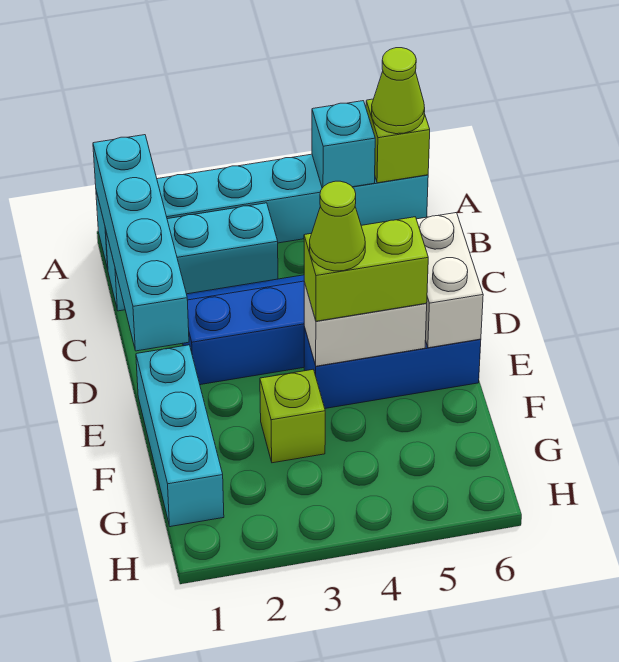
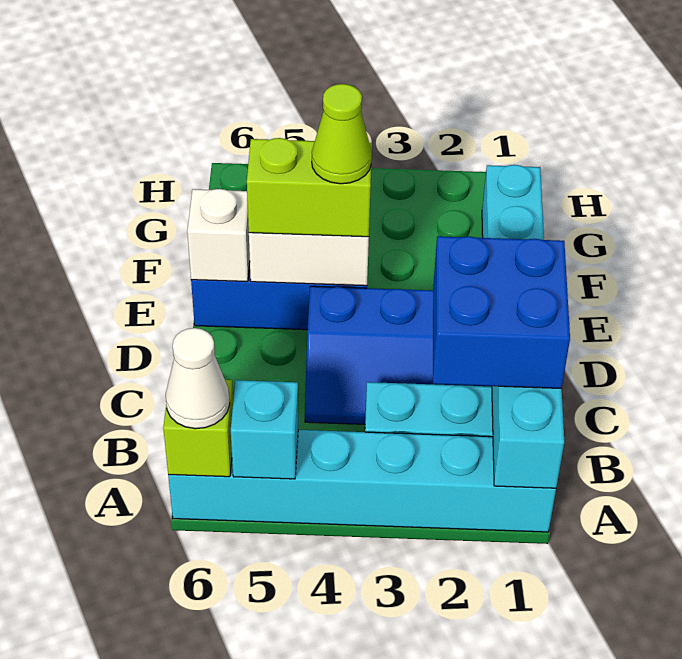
lime cone A6 level 3 -> white cone A6 level 3
none -> blue brick B1:C2 level 3
white brick D6:E6 level 2 -> white brick E6 level 2
lime brick F3 level 1 -> none

